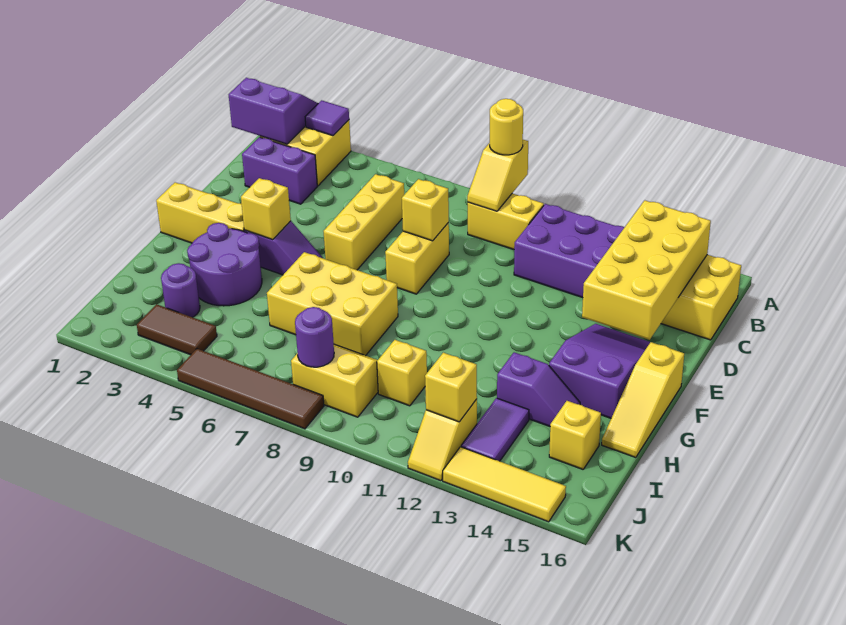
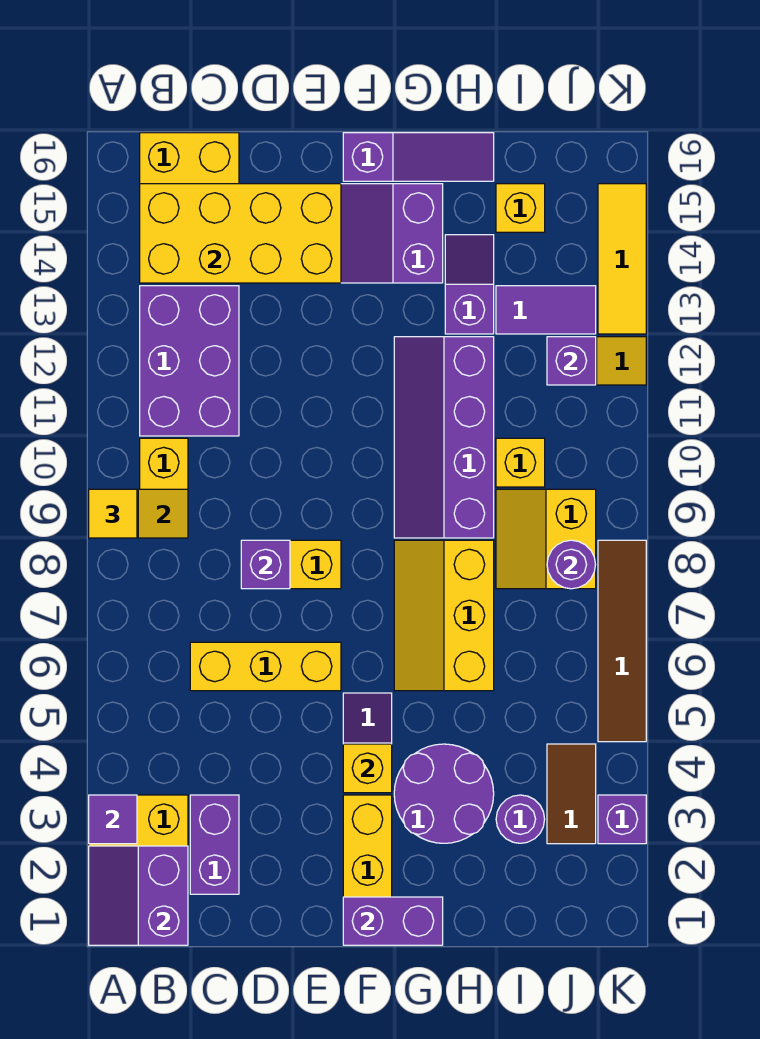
yellow round brick A9 level 3 -> yellow tile A9 level 3
yellow brick D8 level 2 -> purple brick D8 level 2
none -> purple brick F1:G1 level 2
yellow slope F16:H16 level 1 top F -> purple slope F16:H16 level 1 top F
yellow brick G6:H8 level 1 -> yellow slope G6:H8 level 1 top H
none -> purple slope G9:H12 level 1 top H
yellow brick J12 level 2 -> purple brick J12 level 2
none -> purple brick K3 level 1

